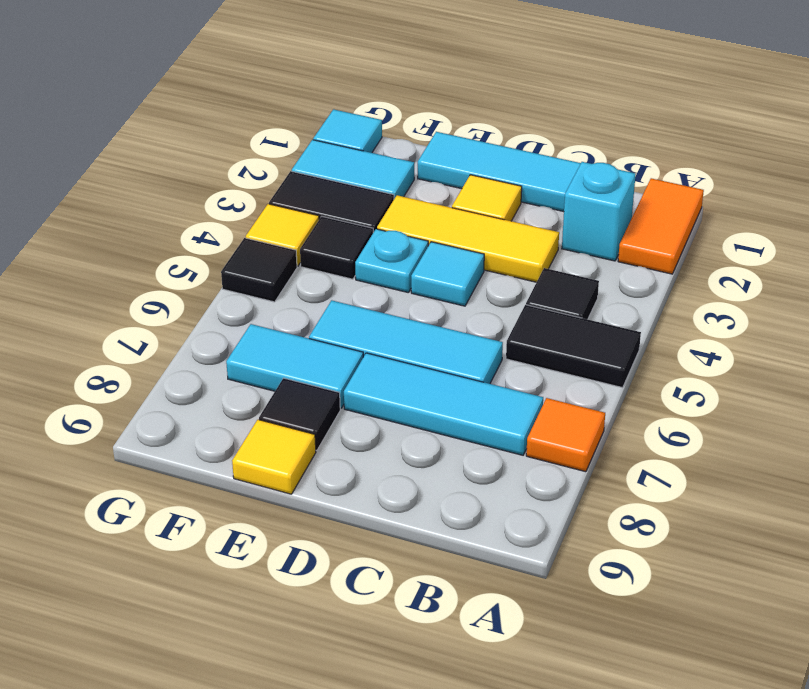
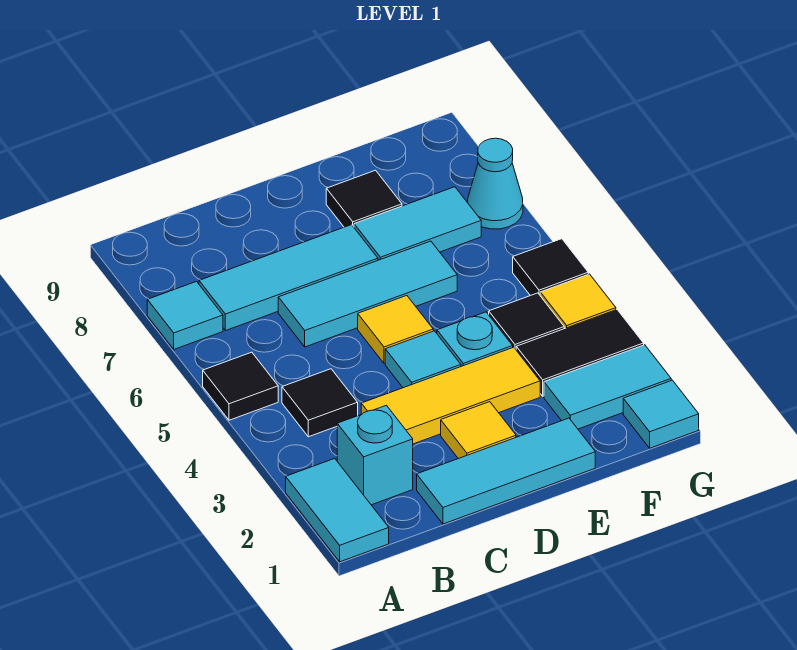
orange tile A1:A2 level 1 -> cyan tile A1:A2 level 1
black tile A5:B5 level 1 -> black tile A5 level 1
orange tile A7 level 1 -> cyan tile A7 level 1
yellow tile E9 level 1 -> yellow tile D5 level 1
none -> cyan cone G7 level 1

